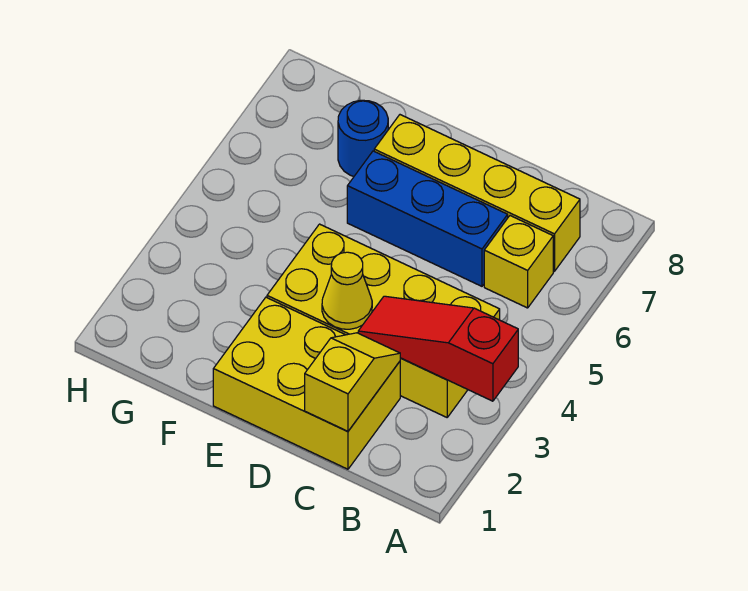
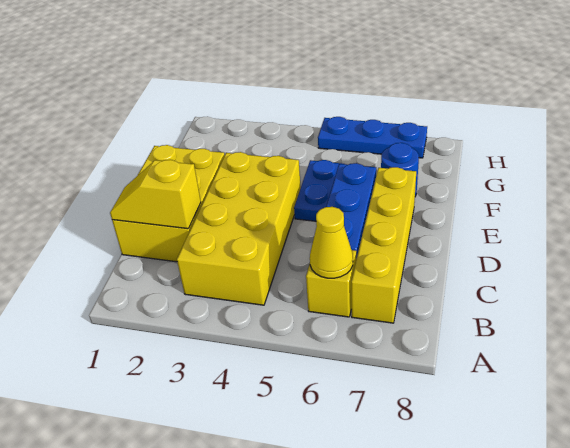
red slope A3:C3 level 2 top A -> none
yellow slope C1:C2 level 2 top 1 -> yellow slope C1:C2 level 2 top 2
yellow cone D3 level 2 -> yellow cone B6 level 2
none -> blue plate E5:F5 level 1
none -> blue plate H5:H7 level 1

